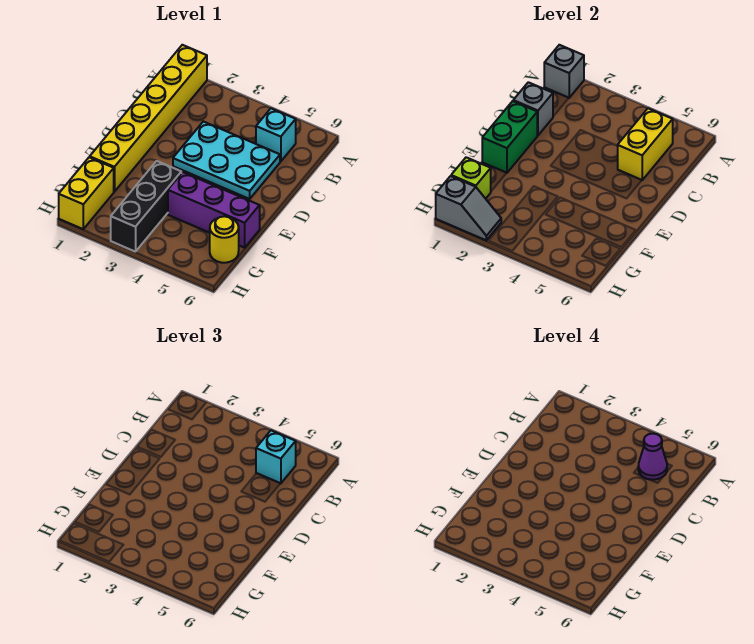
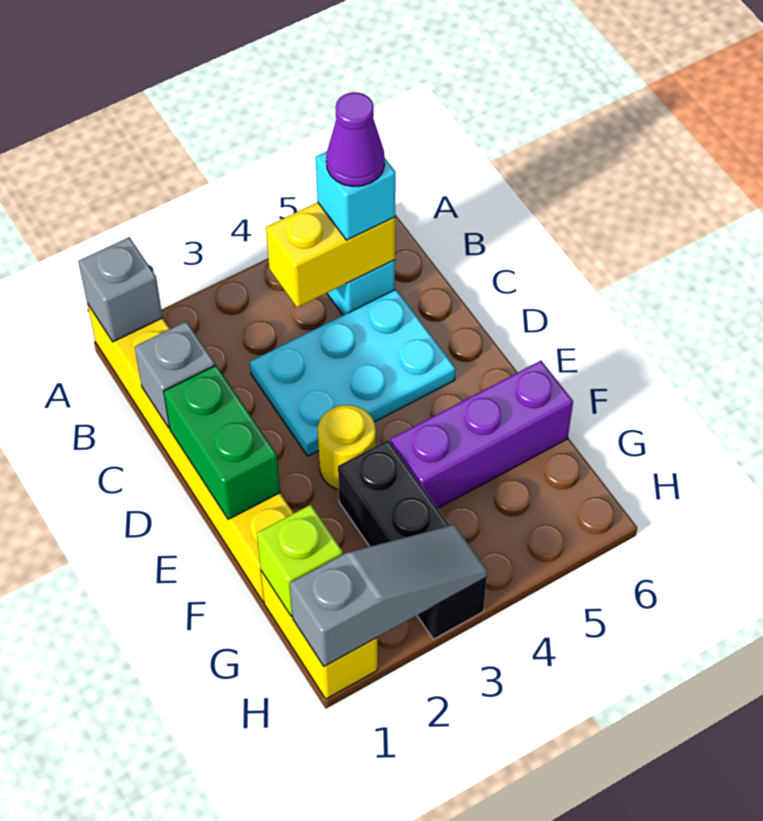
yellow brick B5:C5 level 2 -> yellow brick B4:B5 level 2
yellow round brick G6 level 1 -> yellow round brick E3 level 1
grey slope H1:H2 level 2 top 1 -> grey slope H1:H3 level 2 top 1

